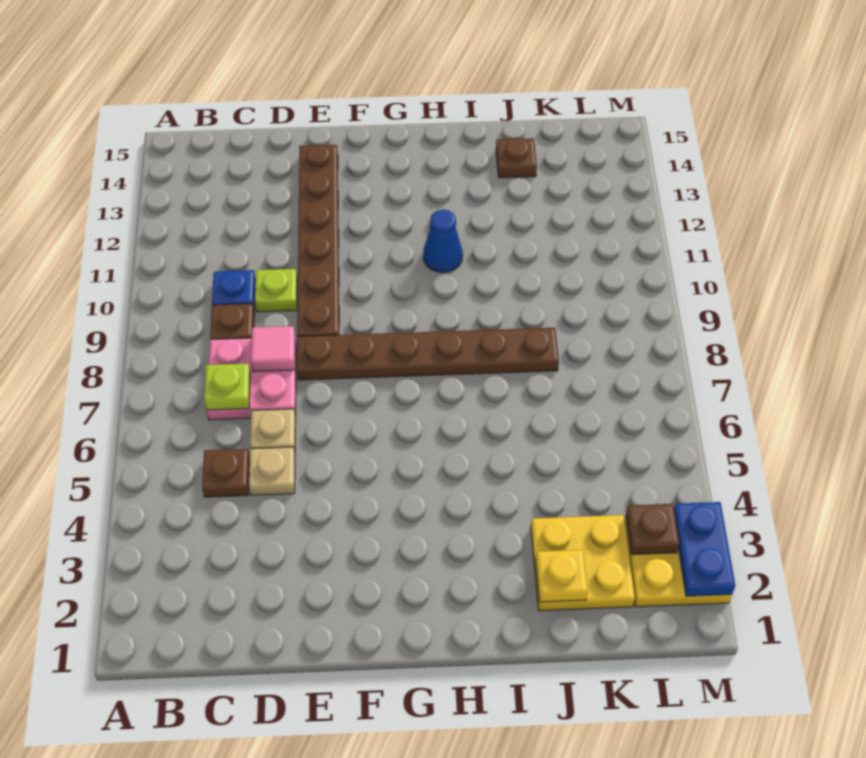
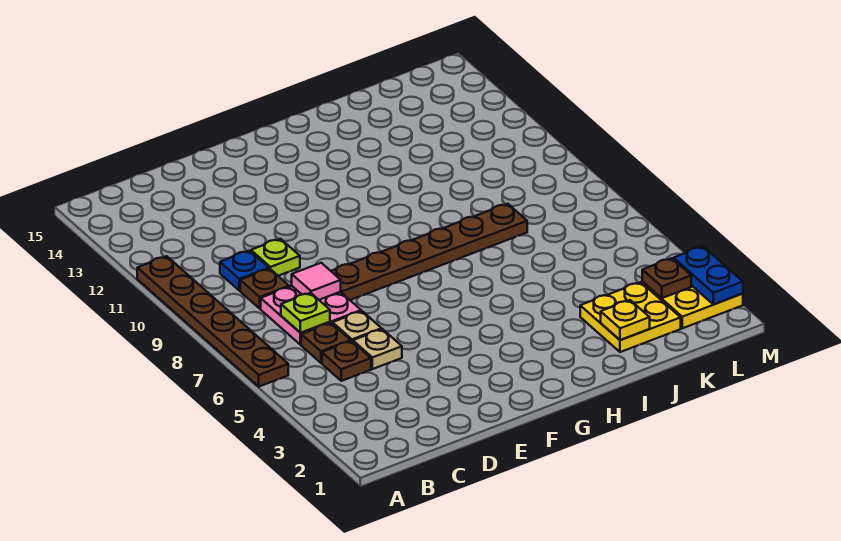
brown plate E9:E14 level 1 -> brown plate A6:A11 level 1
blue cone H11 level 1 -> none
brown plate J14 level 1 -> brown plate C6 level 1

